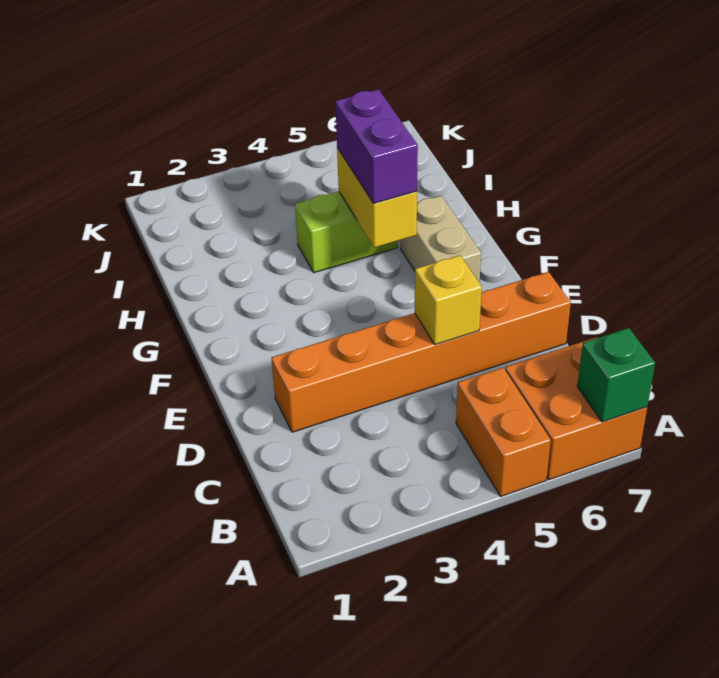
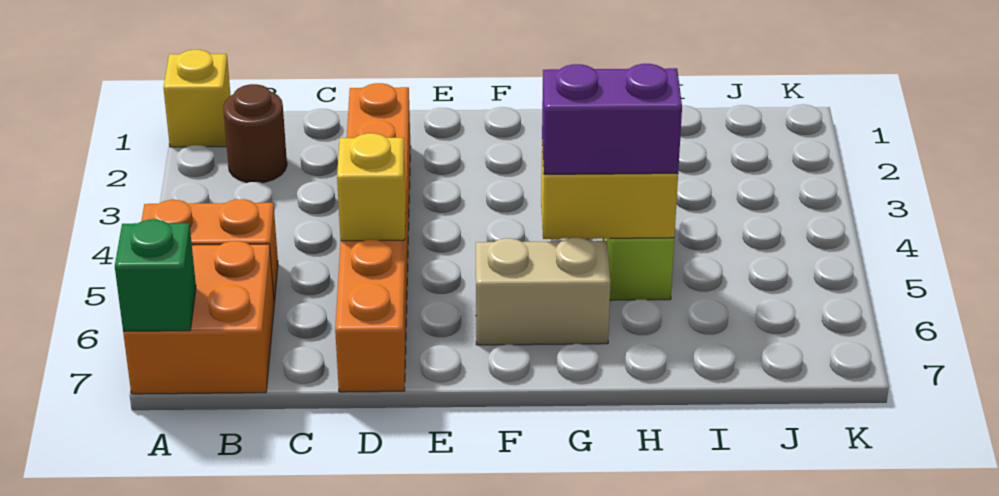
none -> yellow brick A1 level 1
none -> brown round brick B2 level 1

